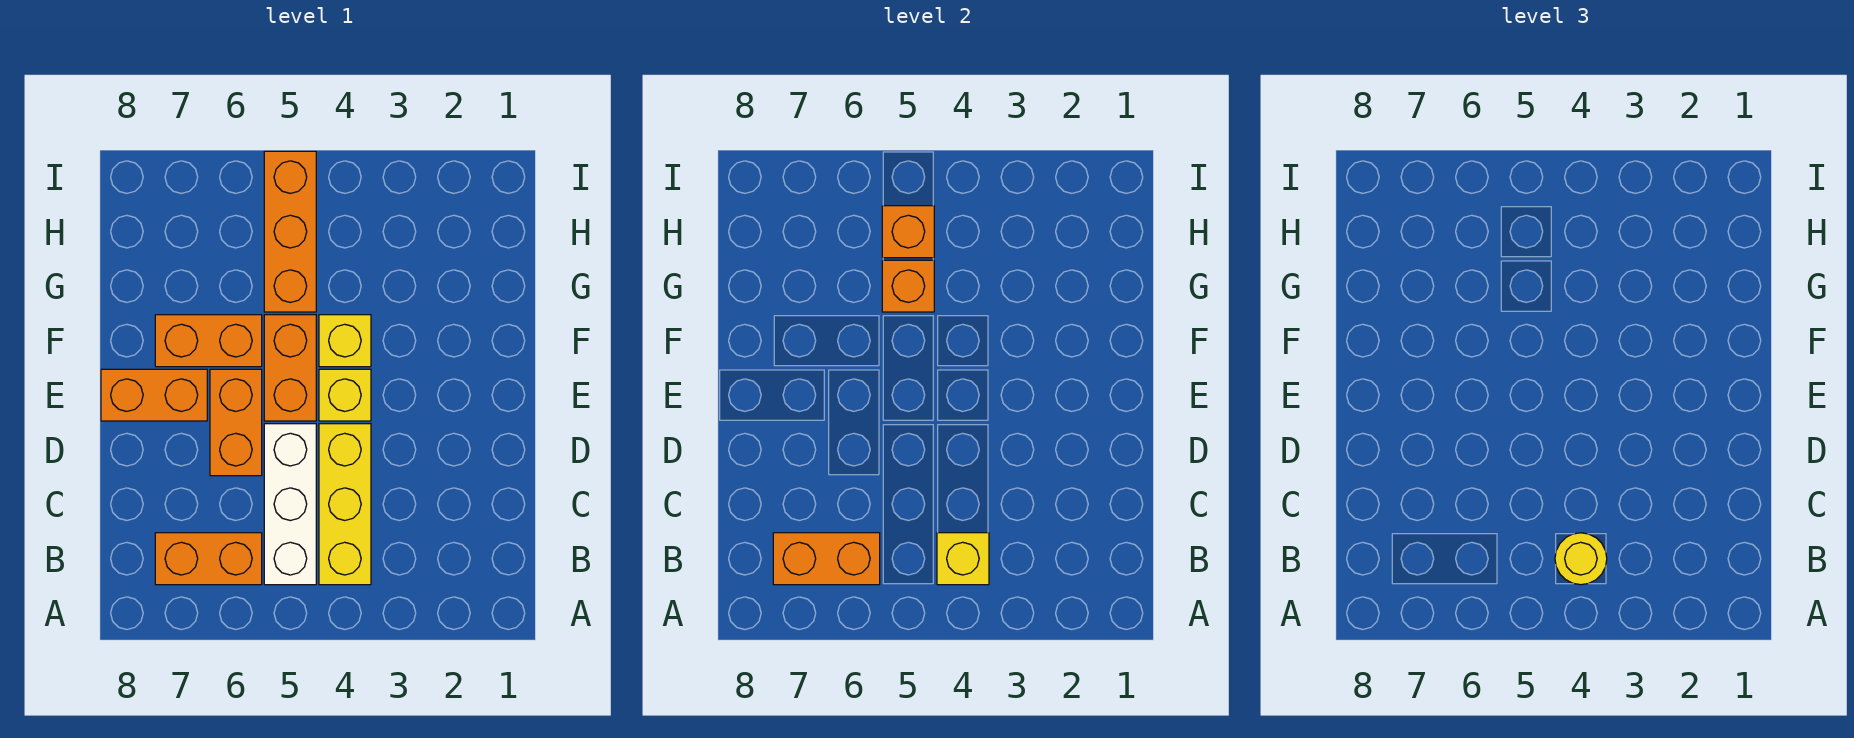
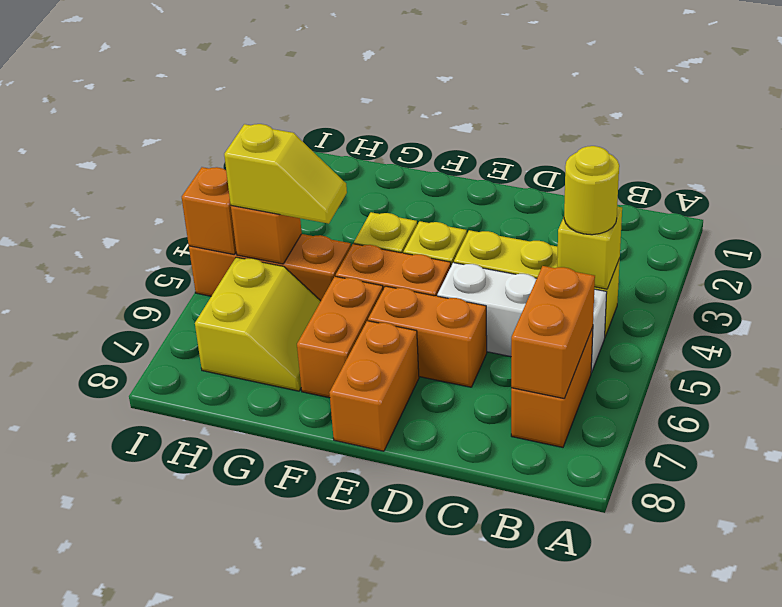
orange brick G5 level 2 -> orange brick I5 level 2
none -> yellow slope G5:H5 level 3 top H
none -> yellow slope G6:H7 level 1 top H

